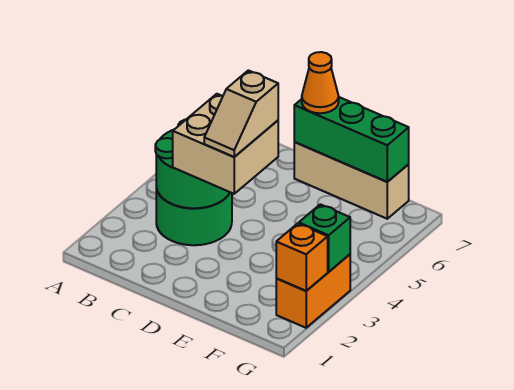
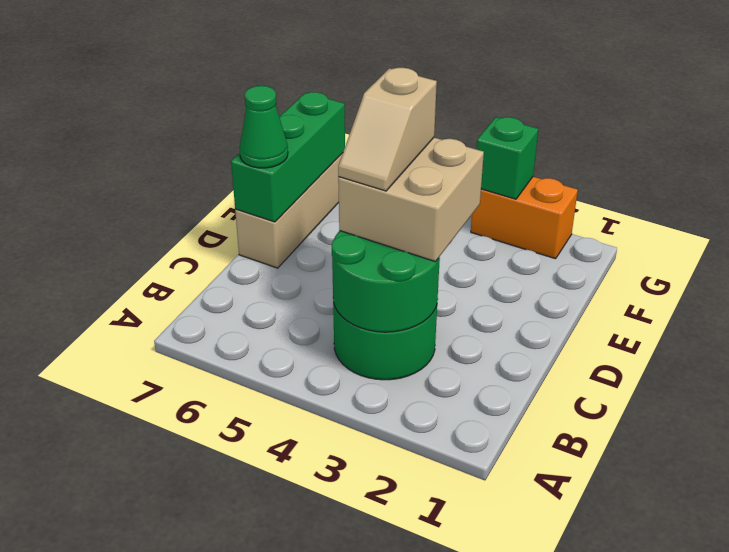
tan slope D3:D4 level 4 top 4 -> tan slope C4:D4 level 4 top D
orange cone D7 level 3 -> green cone D7 level 3
orange brick G2 level 2 -> none

